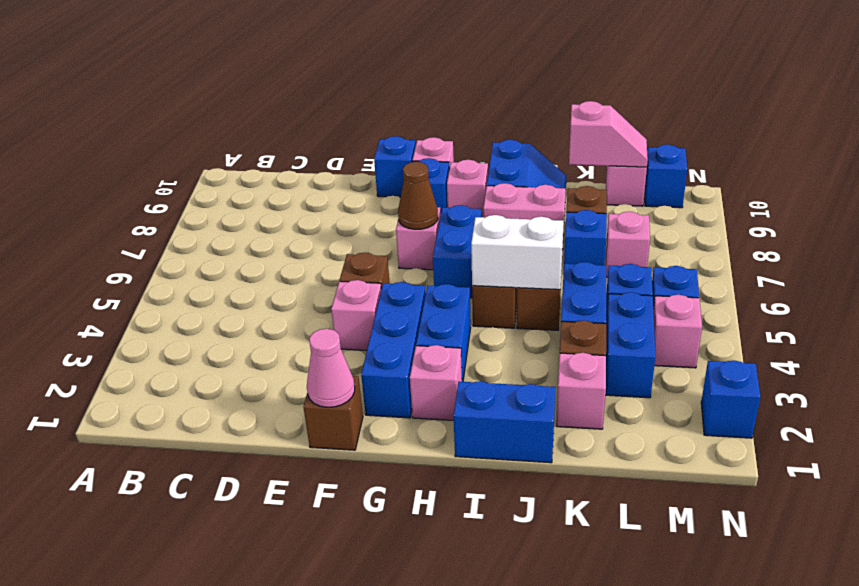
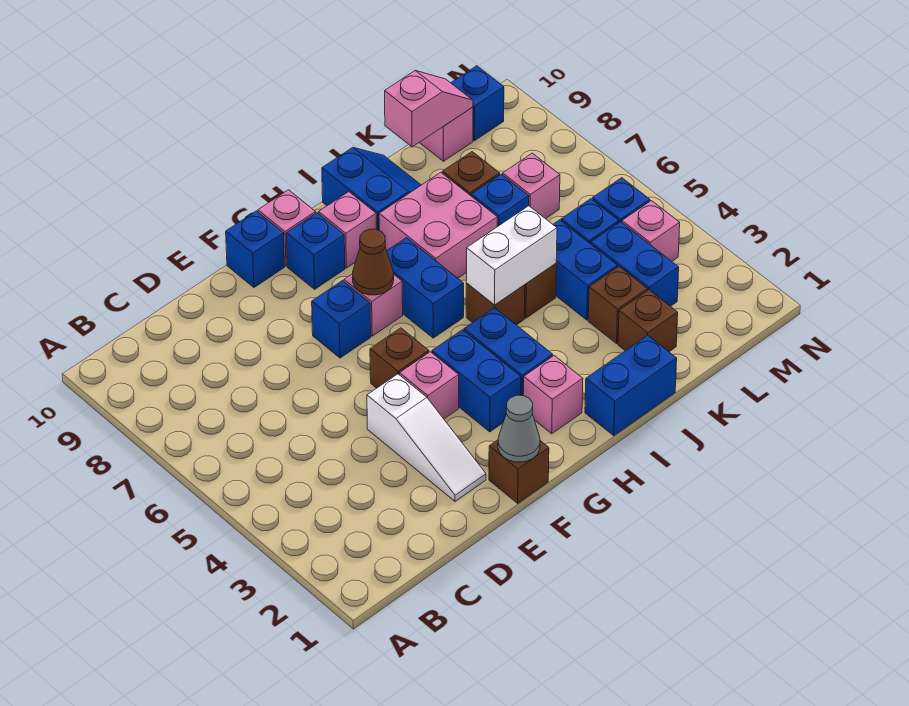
none -> white slope E2:E4 level 1 top 4
pink cone F1 level 2 -> grey cone F1 level 2
blue brick G2:G4 level 1 -> blue brick G3:G4 level 1
pink brick I8:J8 level 1 -> pink brick I7:J8 level 1
pink brick K2 level 1 -> brown brick K2 level 1
blue brick N2 level 1 -> blue brick F7 level 1

